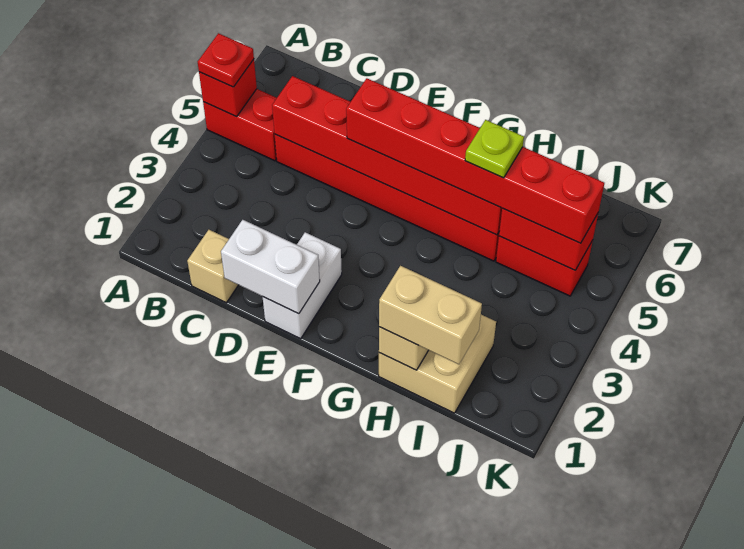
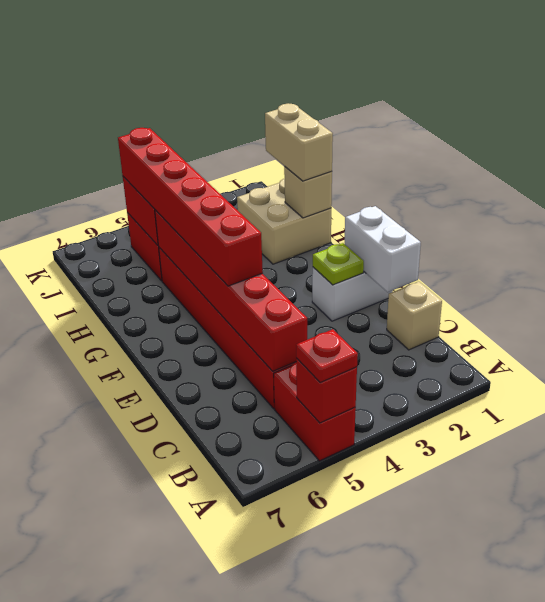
lime plate H5 level 4 -> lime plate E2 level 2

